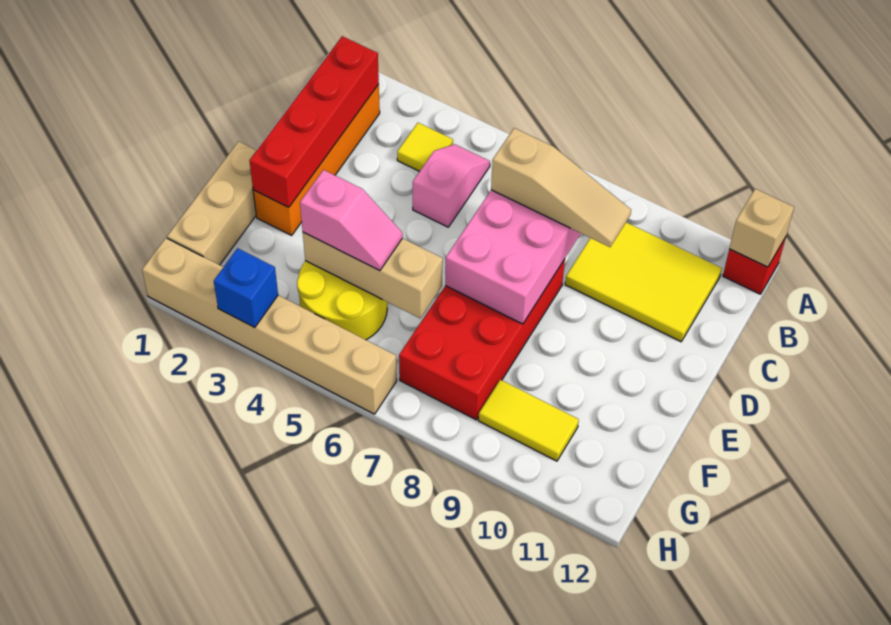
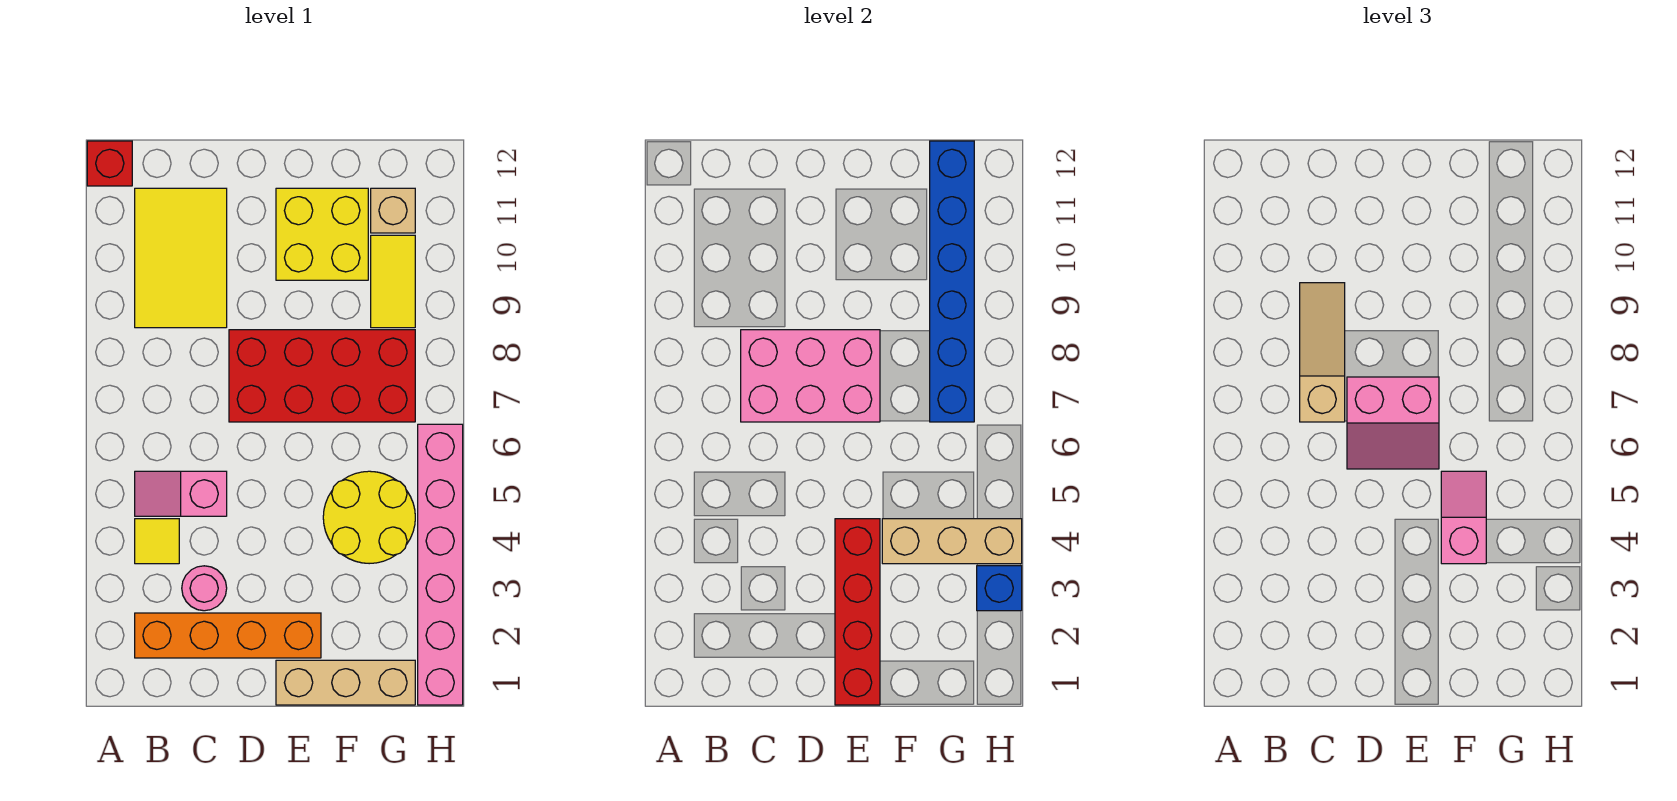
tan brick A12 level 2 -> tan brick G11 level 1
red brick B2:E2 level 2 -> red brick E1:E4 level 2
none -> pink round brick C3 level 1
none -> pink slope D6:E7 level 3 top 7
none -> yellow brick E10:F11 level 1
tan brick F4:F6 level 2 -> tan brick F4:H4 level 2
none -> blue brick G7:G12 level 2
tan brick H1:H6 level 1 -> pink brick H1:H6 level 1

